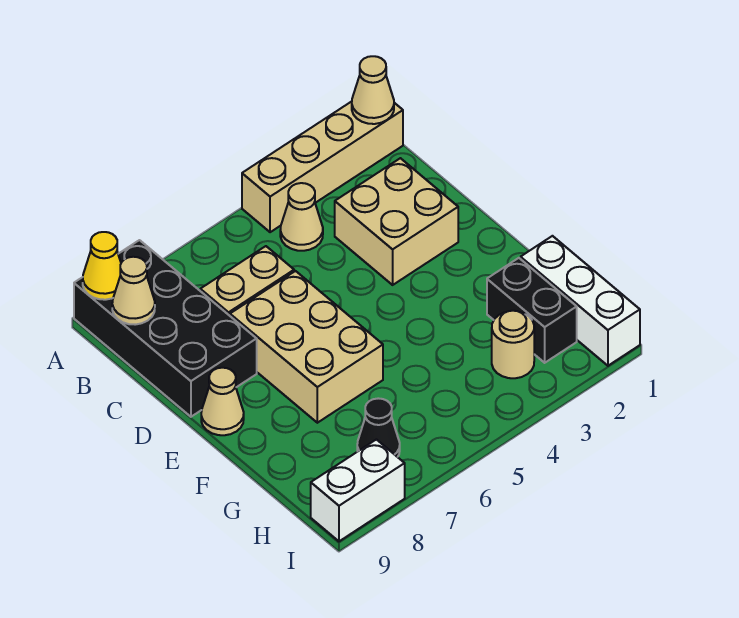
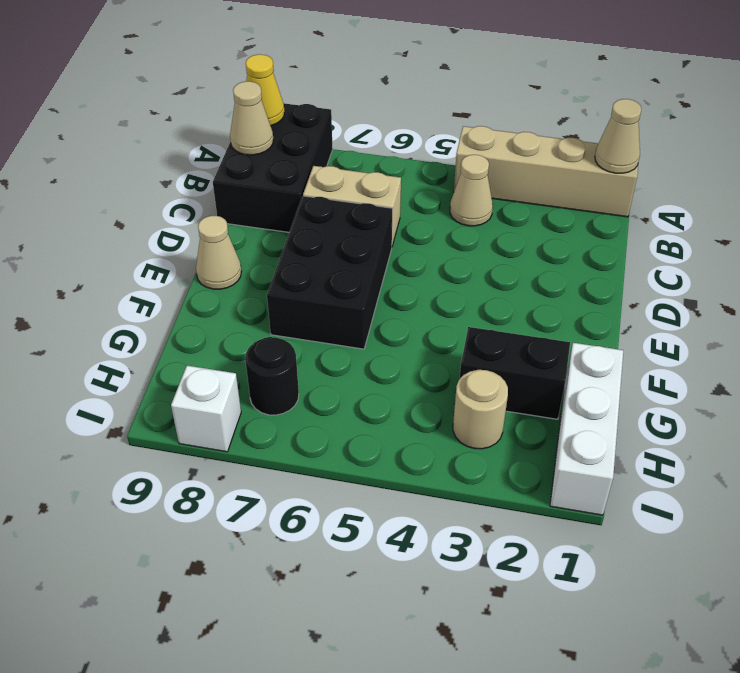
black brick A8:D9 level 1 -> black brick A8:C9 level 1
tan brick C2:D3 level 1 -> none
tan brick D6:F7 level 1 -> black brick D6:F7 level 1
black brick G2:H2 level 1 -> black brick G2:G3 level 1
black cone H7 level 1 -> black round brick H7 level 1
white brick I8:I9 level 1 -> white brick I8 level 1

